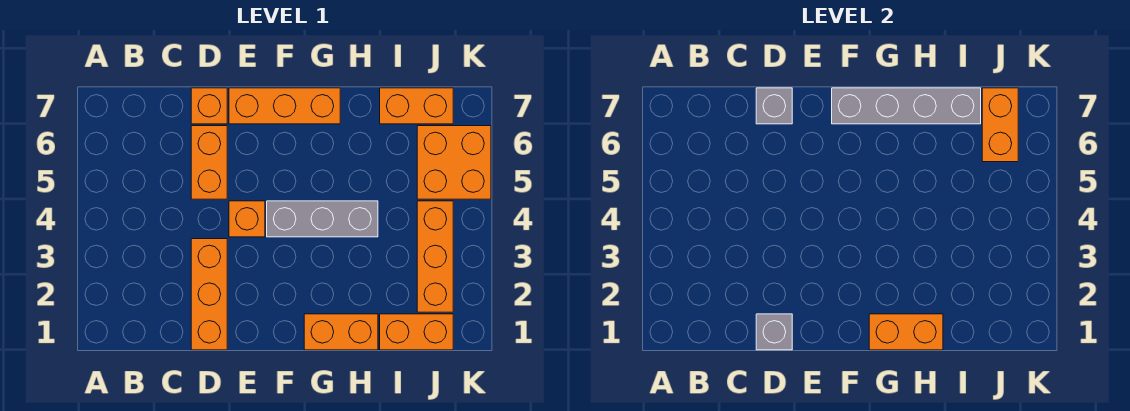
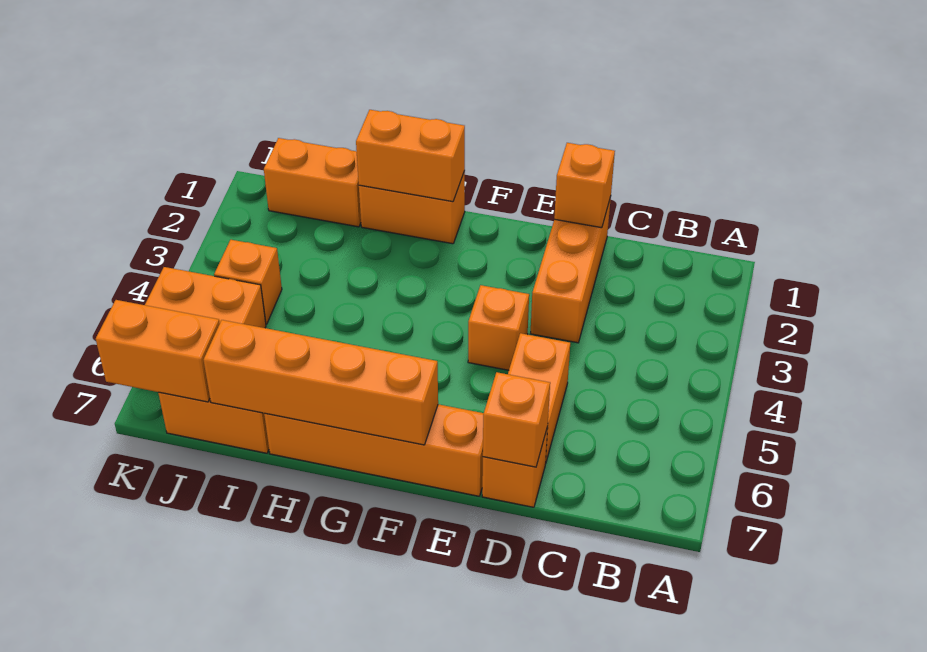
grey brick D1 level 2 -> orange brick D1 level 2
grey brick D7 level 2 -> orange brick D7 level 2
orange brick E7:G7 level 1 -> orange brick E7:H7 level 1
grey brick F4:H4 level 1 -> none
grey brick F7:I7 level 2 -> orange brick F7:I7 level 2
orange brick J2:J4 level 1 -> orange brick J4 level 1
orange brick J6:J7 level 2 -> orange brick J7:K7 level 2

